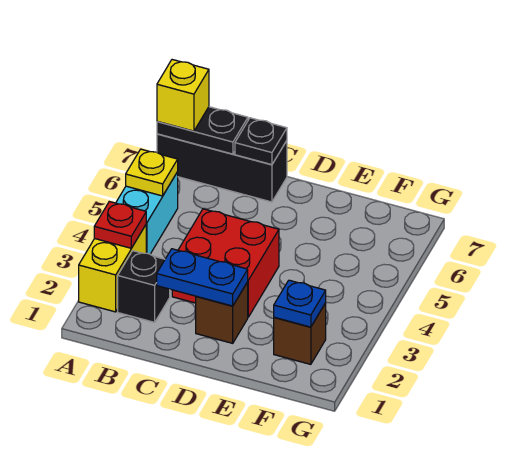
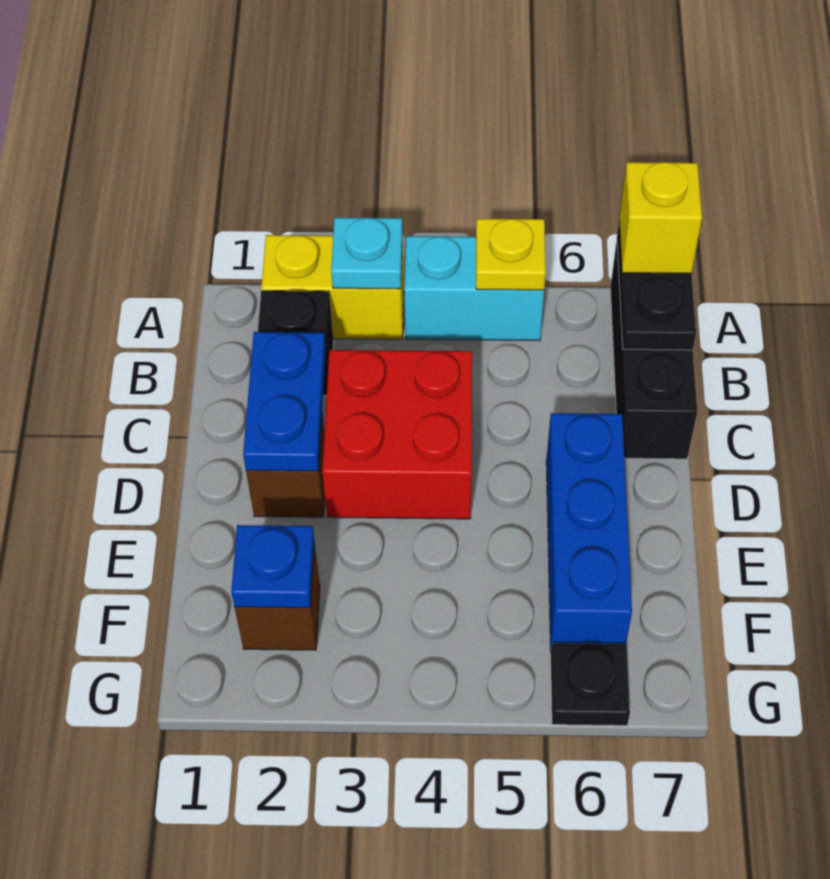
red plate A3 level 2 -> cyan plate A3 level 2
black plate C7 level 2 -> black plate G6 level 1
none -> blue brick D6:F6 level 1

